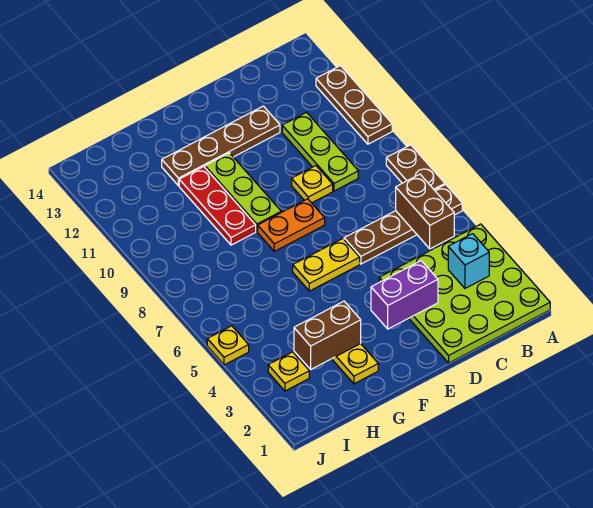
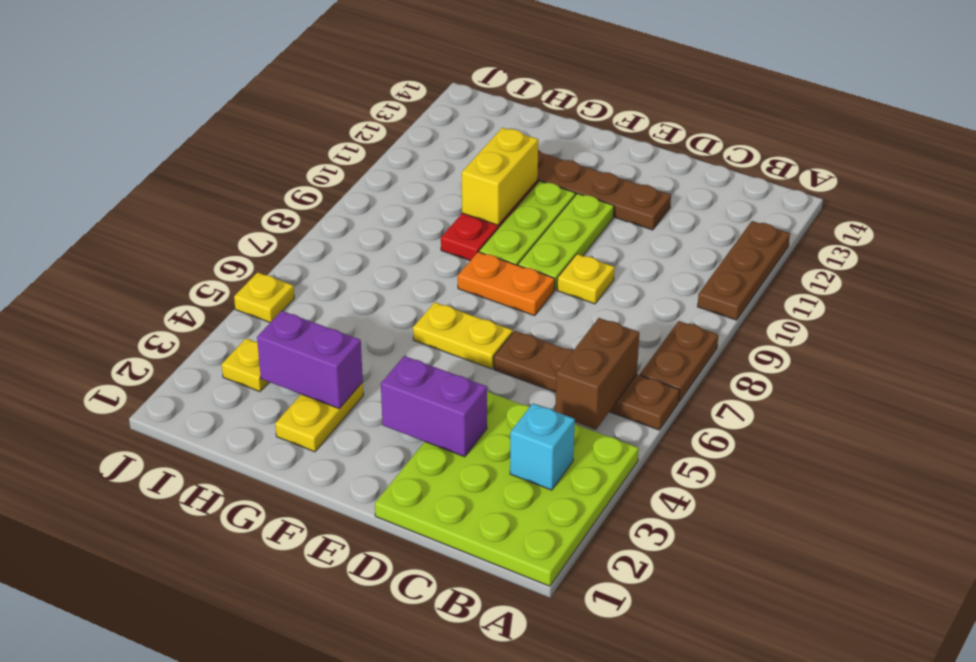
lime plate C9:C11 level 1 -> lime plate E9:E11 level 1
brown brick G3:H3 level 2 -> purple brick G3:H3 level 2
none -> yellow brick G10:G11 level 2

